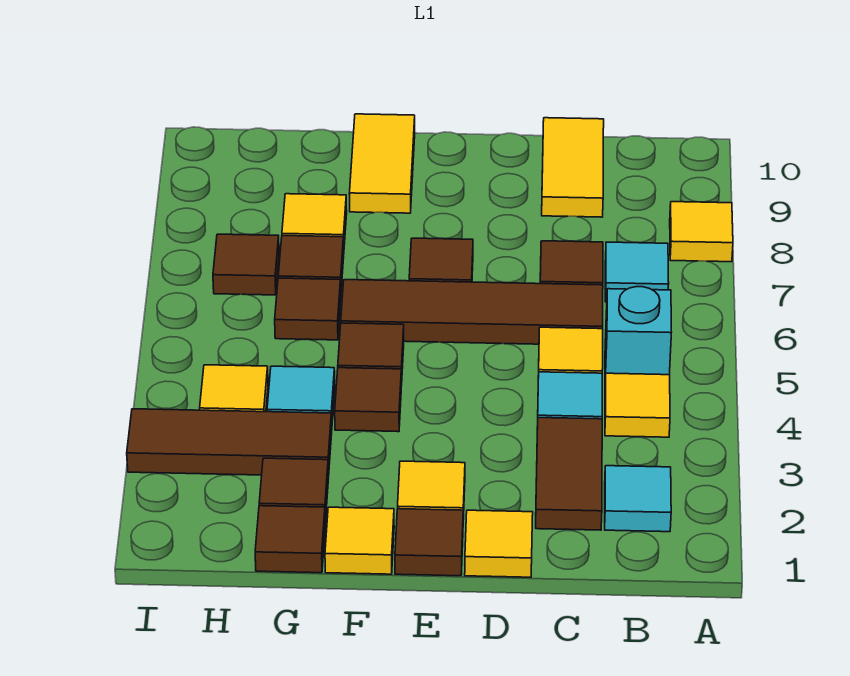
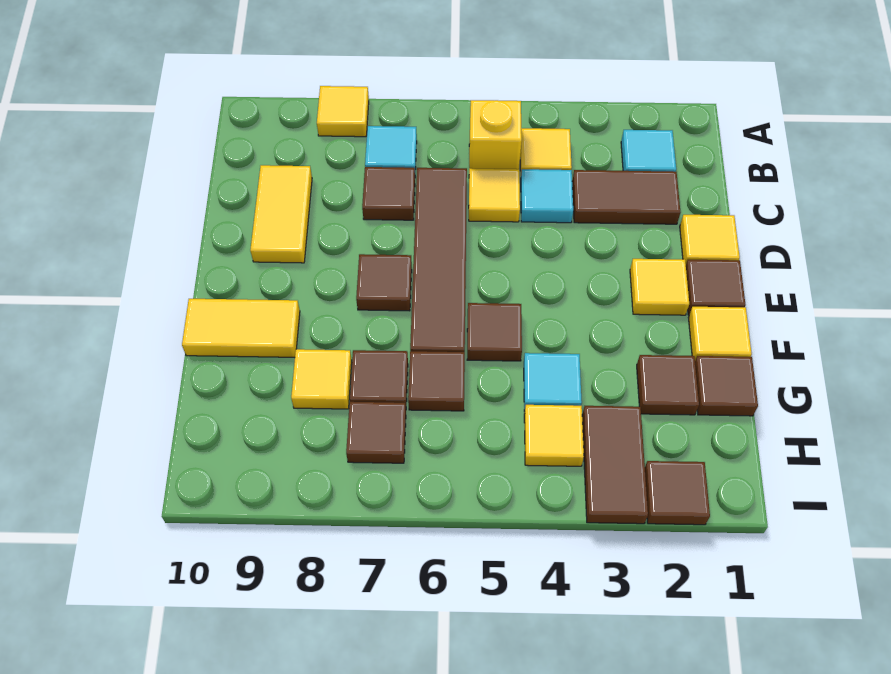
cyan brick B5 level 1 -> yellow brick B5 level 1
yellow tile C9:C10 level 1 -> yellow tile C9:D9 level 1
brown tile F4 level 1 -> brown tile I2 level 1
brown tile G3:I3 level 1 -> brown tile H3:I3 level 1

